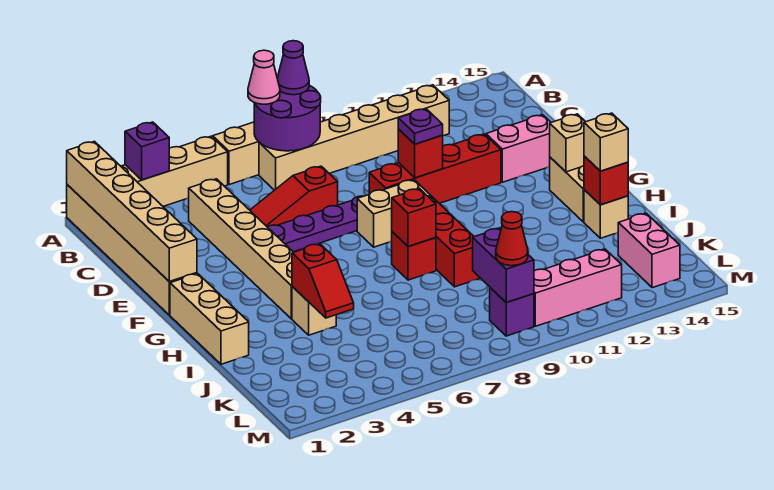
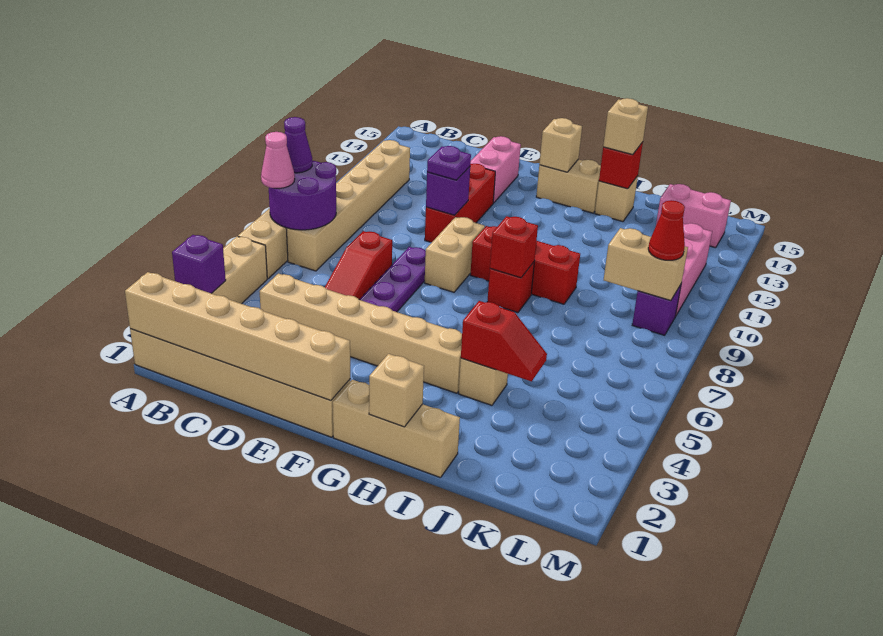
red brick E9:E12 level 1 -> red brick E10:E12 level 1
red brick E10 level 2 -> purple brick E10 level 2
none -> tan brick H1 level 2
purple brick K9:L9 level 2 -> tan brick K9:L9 level 2

